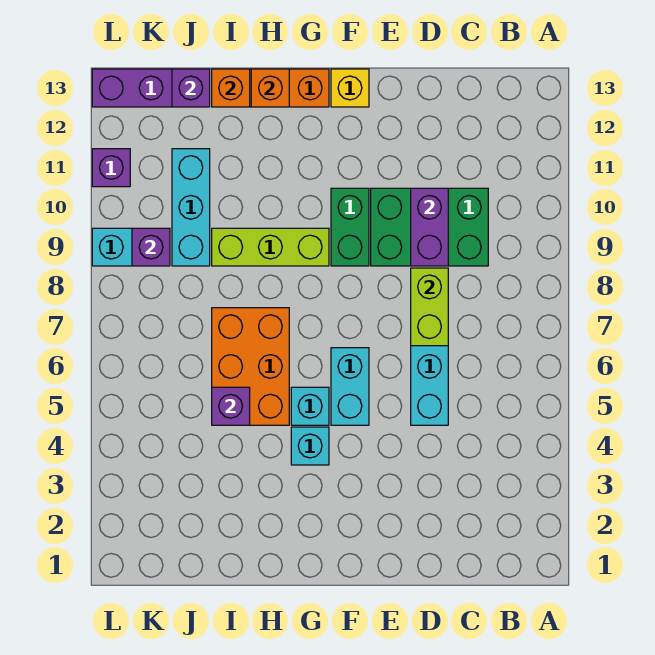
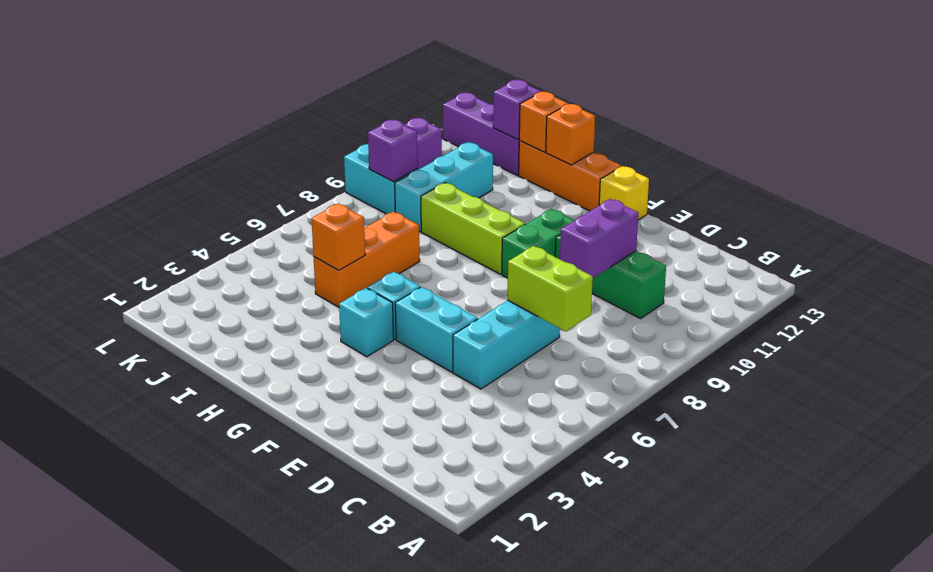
green brick C9:E10 level 1 -> green brick C10:E10 level 1
lime brick D7:D8 level 2 -> lime brick C7:D7 level 2
cyan brick F5:F6 level 1 -> cyan brick E5:F5 level 1
orange brick H5:I7 level 1 -> orange brick I5:I7 level 1
purple brick I5 level 2 -> orange brick I5 level 2

